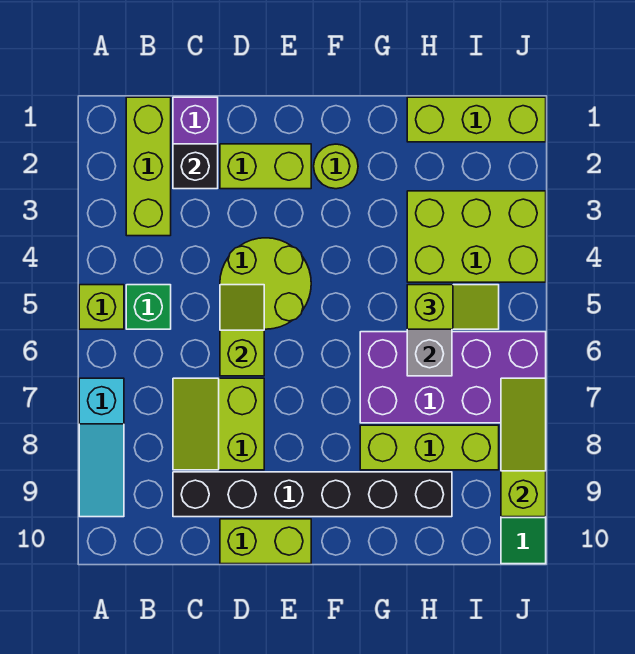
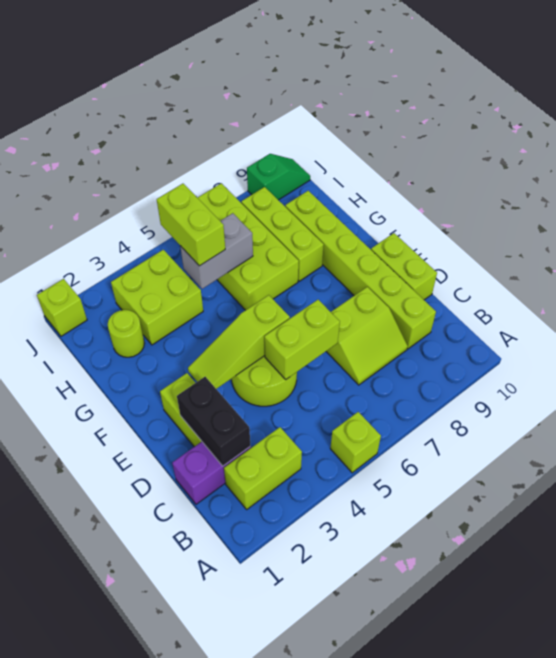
cyan slope A7:A9 level 1 top 7 -> none
lime brick B1:B3 level 1 -> lime brick B2:B3 level 1
green brick B5 level 1 -> none
black brick C2 level 2 -> black brick C2:D2 level 2
black brick C9:H9 level 1 -> lime brick C9:H9 level 1
lime slope D5:D6 level 2 top 6 -> lime brick D5:D6 level 2
lime round brick F2 level 1 -> lime round brick H2 level 1
purple brick G6:J7 level 1 -> lime brick G6:J7 level 1
lime brick H1:J1 level 1 -> lime brick J1 level 1
lime brick H3:J4 level 1 -> lime brick H3:I4 level 1
lime slope H5:I5 level 3 top H -> lime brick H5:I5 level 3
lime slope J7:J9 level 2 top 9 -> lime slope E3:E5 level 2 top 5

